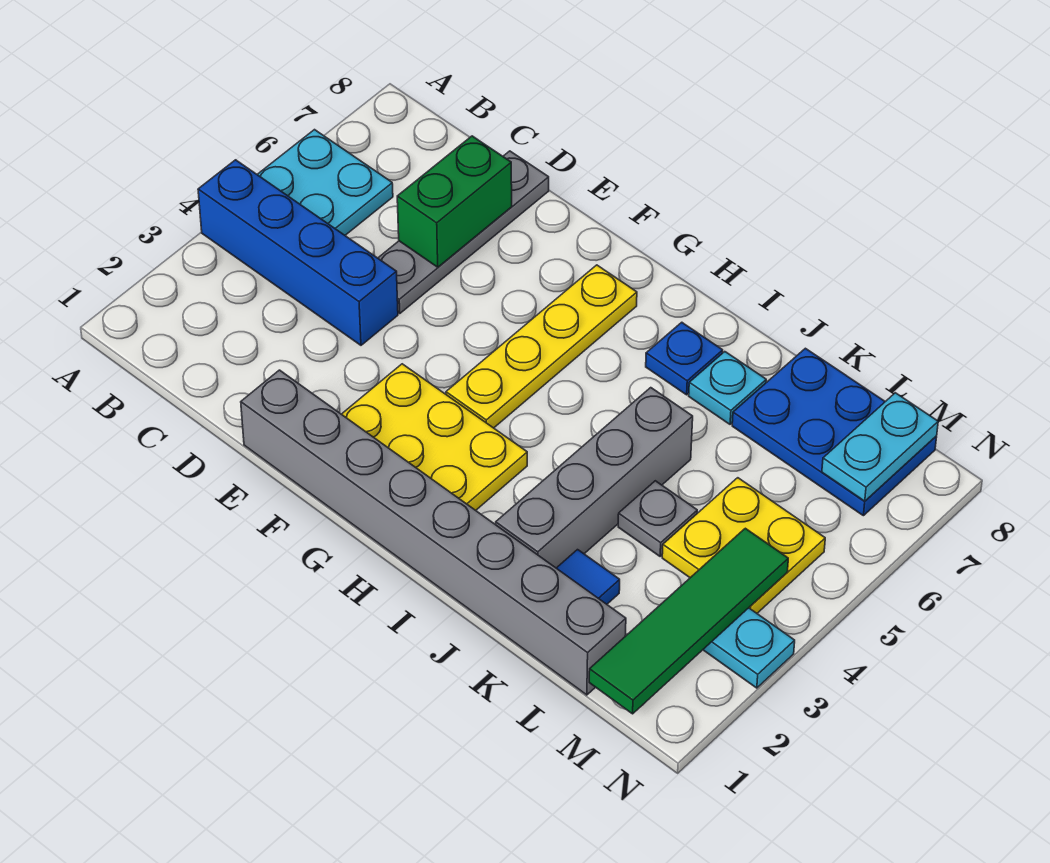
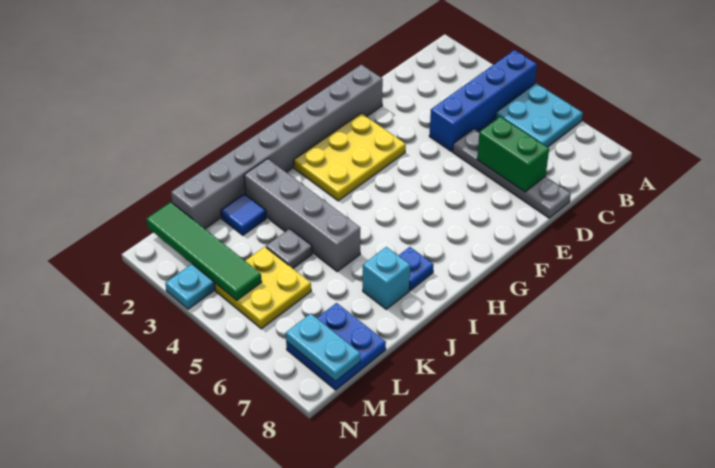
yellow plate G4:G7 level 1 -> none
cyan plate J7 level 1 -> cyan brick J7 level 1
blue plate K7:M8 level 1 -> blue plate L7:M8 level 1

